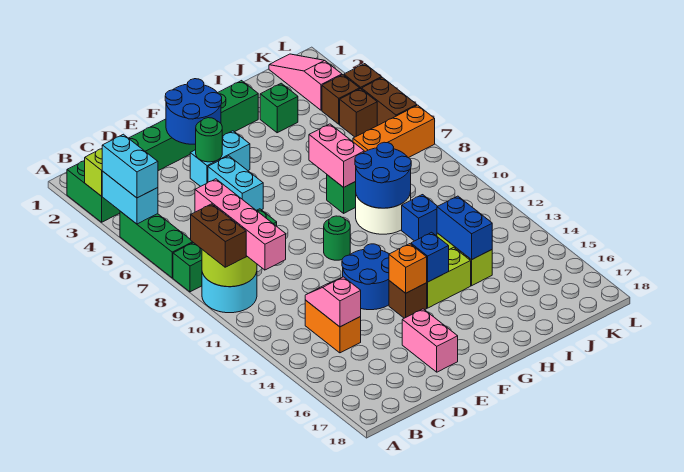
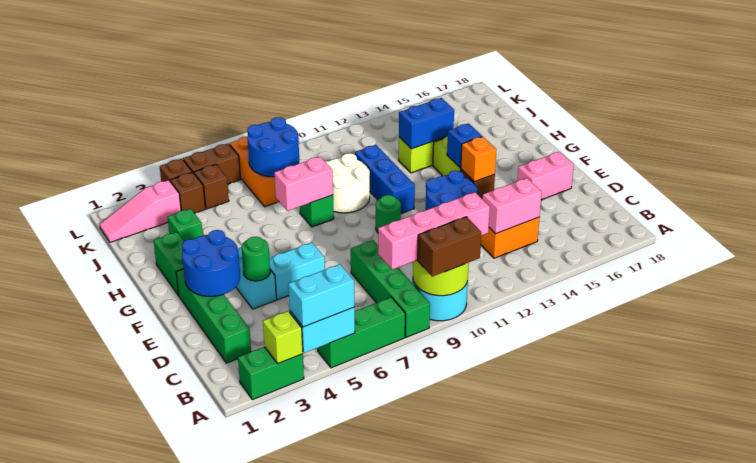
pink slope C13:C14 level 2 top 14 -> pink brick C13:C14 level 2
blue round brick H9:I10 level 2 -> blue round brick J7:K8 level 2
blue brick I11 level 1 -> blue brick G11:I11 level 1

